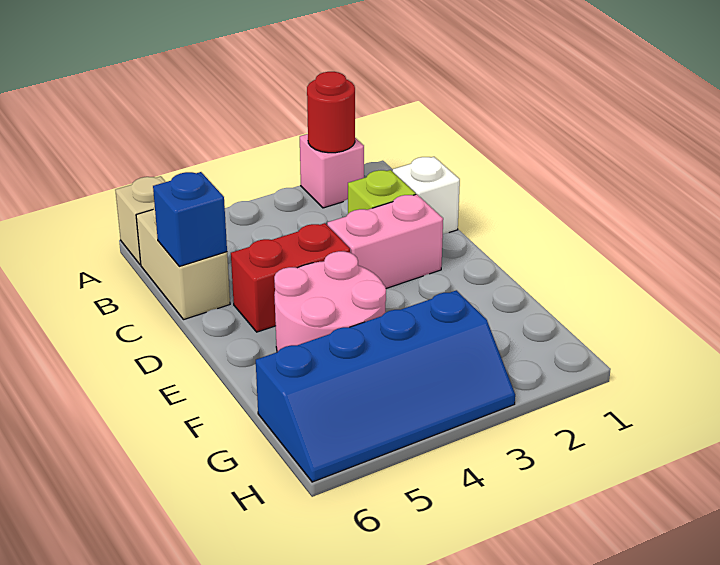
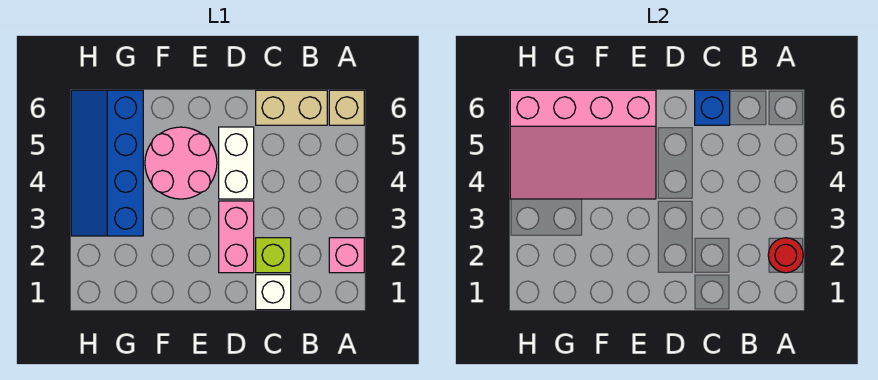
red brick D4:D5 level 1 -> white brick D4:D5 level 1
none -> pink slope E4:H6 level 2 top 6

